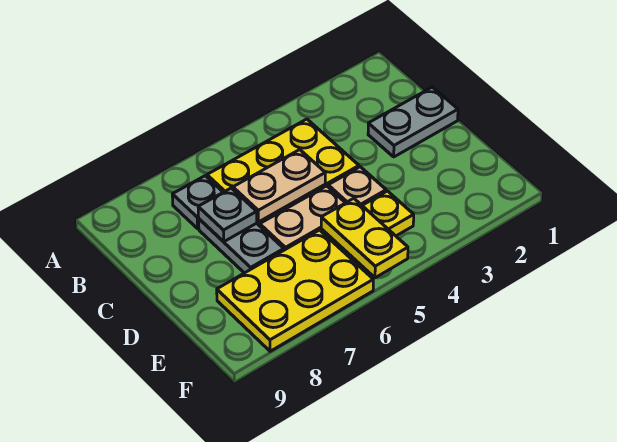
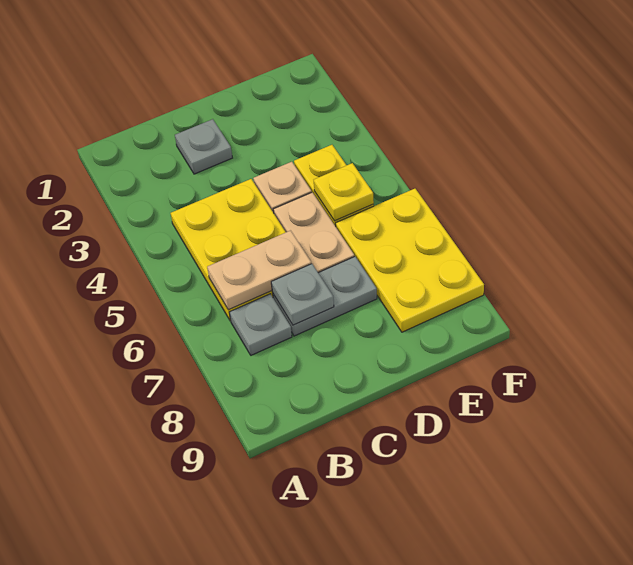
grey plate C1:C2 level 1 -> grey plate C2 level 1
tan plate C5:C6 level 2 -> tan plate B6:C6 level 2
yellow plate E5:F5 level 2 -> yellow plate E5 level 2

